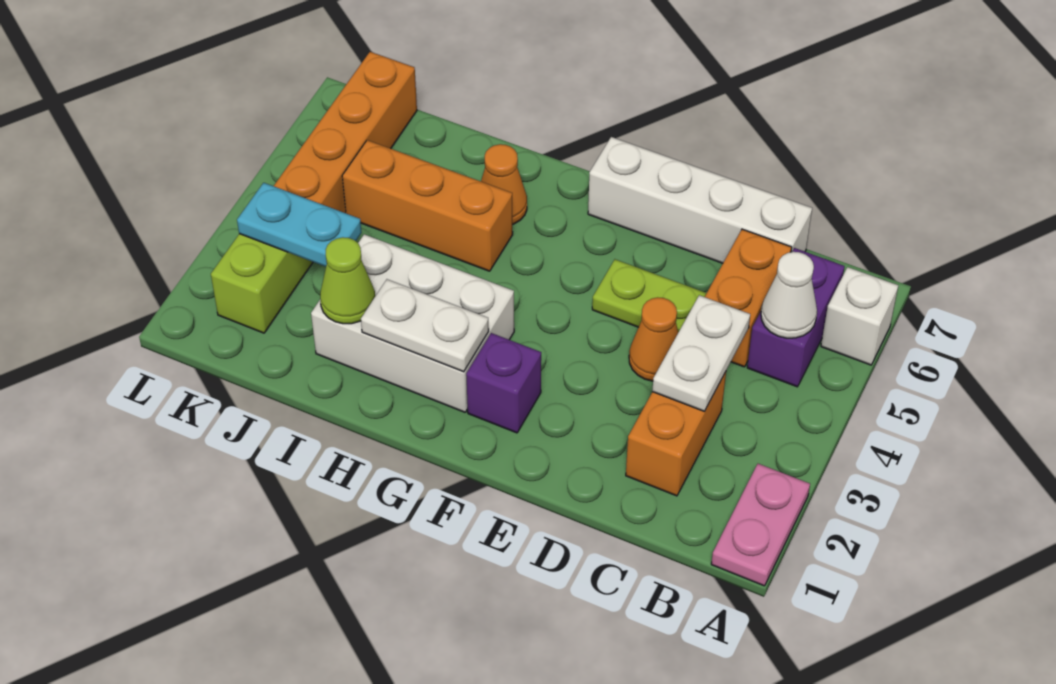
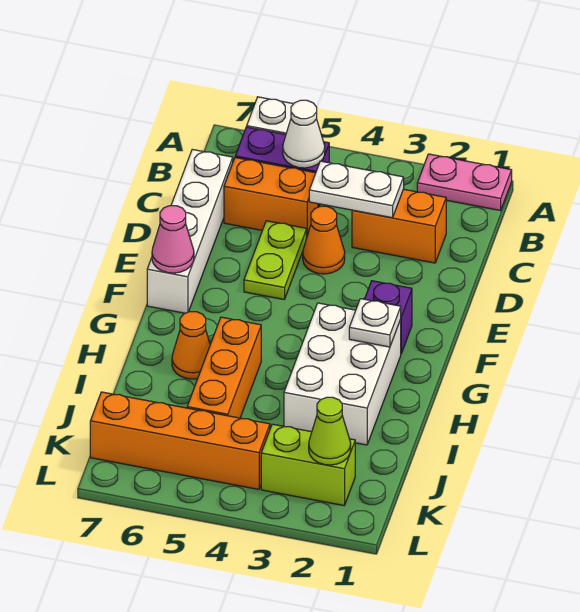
none -> pink cone F7 level 2
white plate G2:H2 level 2 -> white plate G2 level 2
lime cone I2 level 2 -> lime cone K2 level 2
cyan plate J3:K3 level 2 -> none

